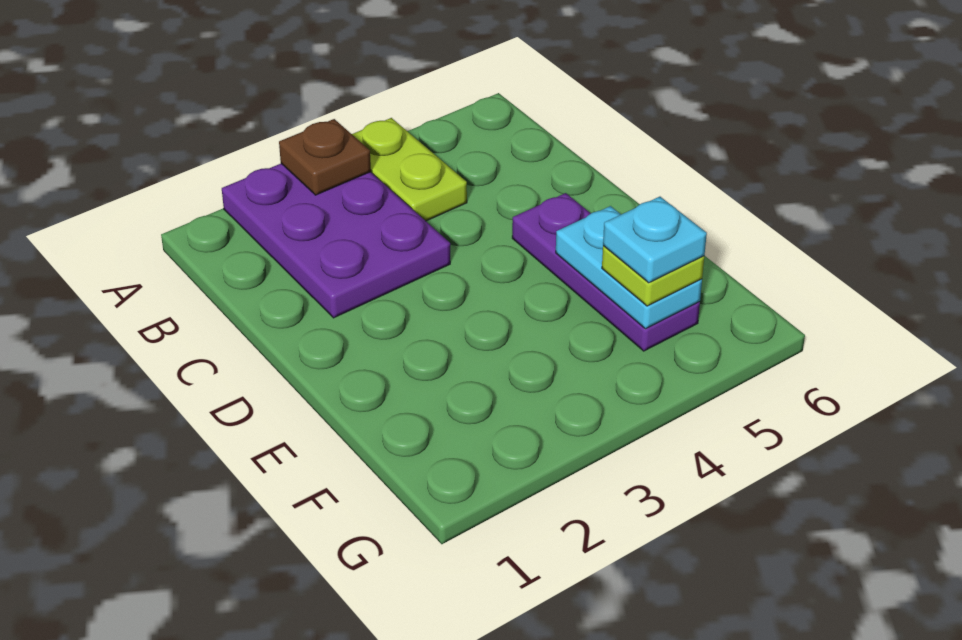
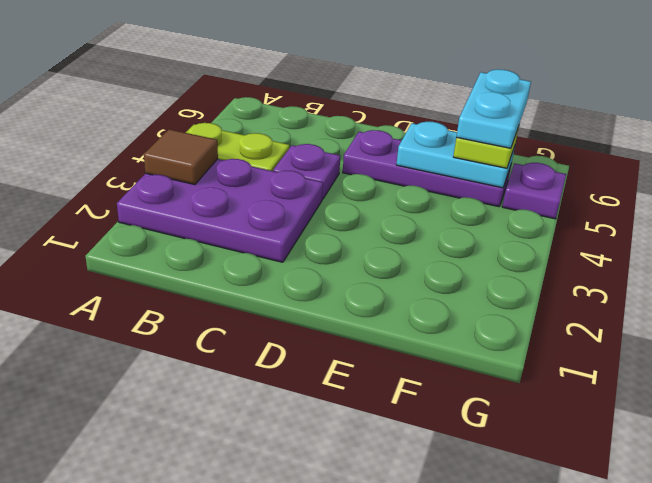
brown plate A3 level 2 -> brown tile A3 level 2
none -> purple plate C4 level 1
cyan plate F5 level 4 -> cyan plate F5:F6 level 4
none -> purple plate G5 level 1

